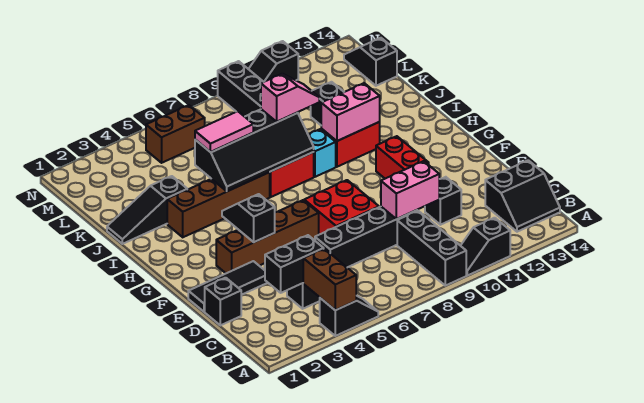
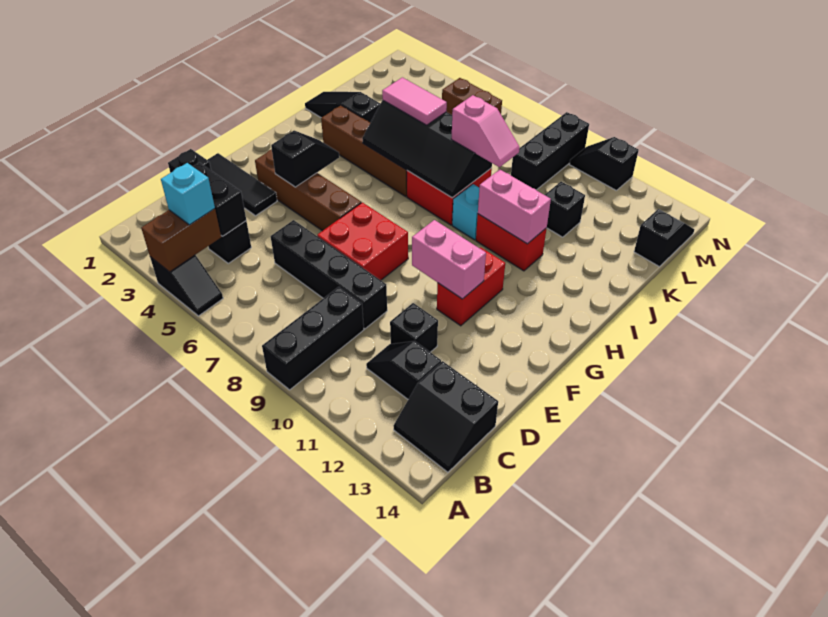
black slope A10:A11 level 1 top 11 -> black slope C11:C12 level 1 top 12
none -> cyan brick B4 level 3
pink brick D9:D10 level 2 -> pink brick F10:F11 level 2

